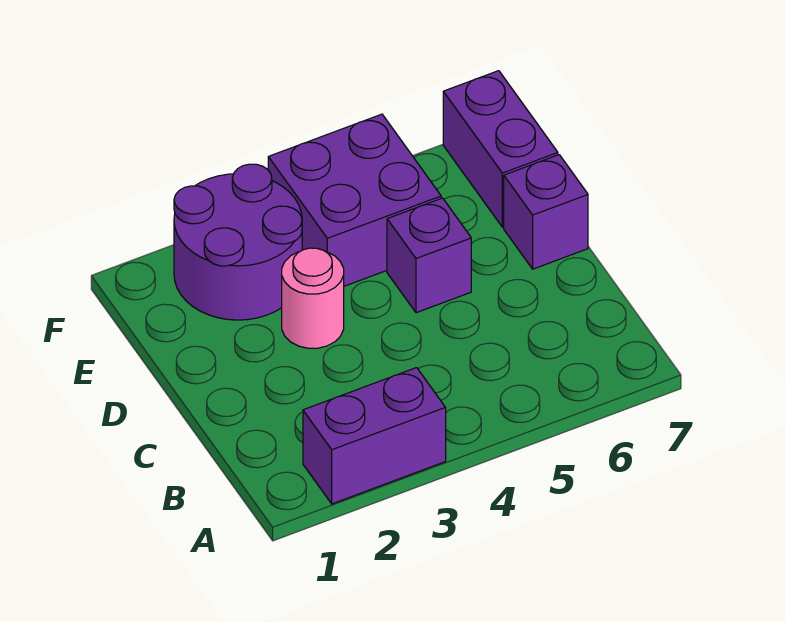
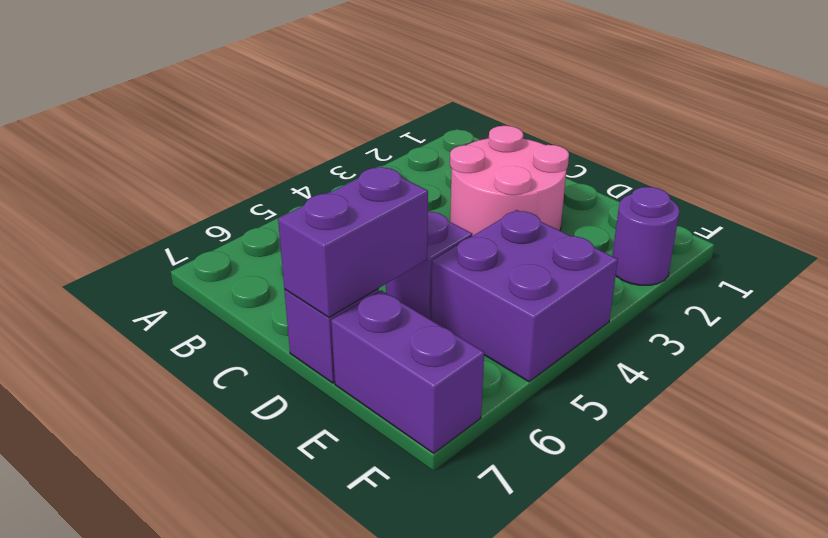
purple brick A2:A3 level 1 -> purple brick D6:D7 level 2
pink round brick D3 level 1 -> pink round brick C2:D3 level 1
purple round brick E2:F3 level 1 -> purple round brick F2 level 1

